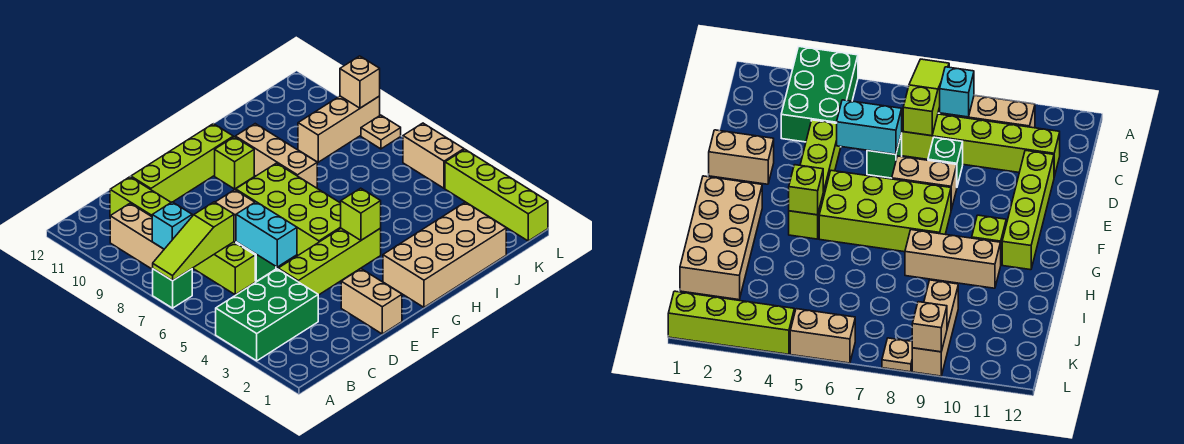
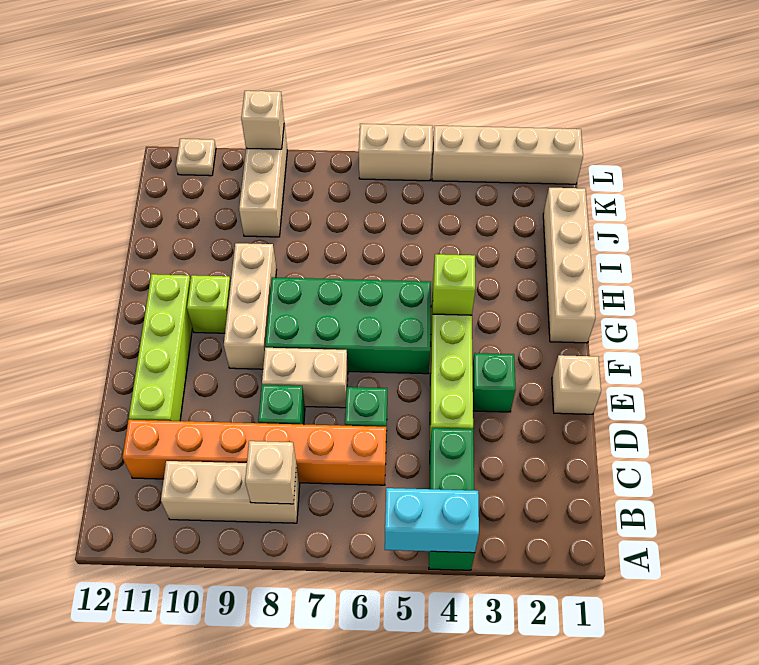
green brick A3:C4 level 1 -> green brick A4:C4 level 1
green brick A7 level 1 -> green brick E3 level 1
lime slope A7:C7 level 2 top C -> none
cyan brick B8 level 2 -> tan brick B8 level 2
lime brick C6:C11 level 1 -> orange brick C6:C11 level 1
cyan brick D5:D6 level 2 -> cyan brick A4:A5 level 2
tan brick E1:E2 level 1 -> tan brick E1 level 1
lime brick F5:G8 level 1 -> green brick F5:G8 level 1
tan brick G1:J2 level 1 -> tan brick G1:J1 level 1
tan brick H8:H10 level 1 -> tan brick F9:H9 level 1
lime brick L1:L4 level 1 -> tan brick L1:L4 level 1
tan plate L8 level 1 -> tan plate L11 level 1

